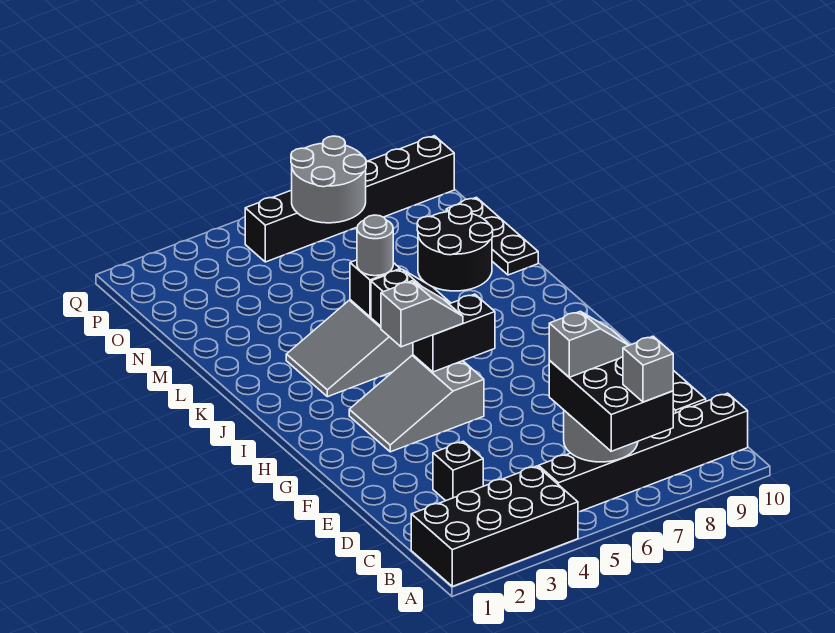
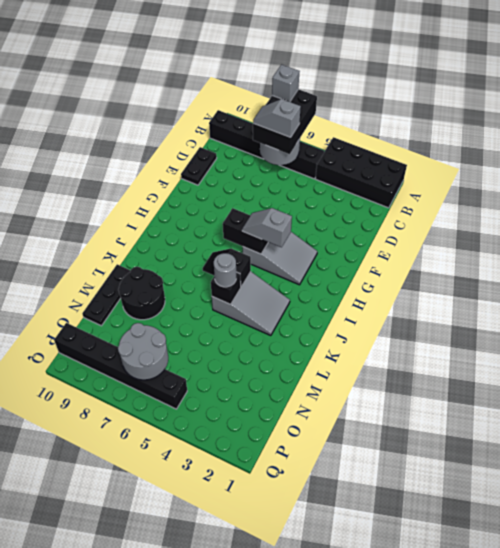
black brick D3 level 1 -> none

